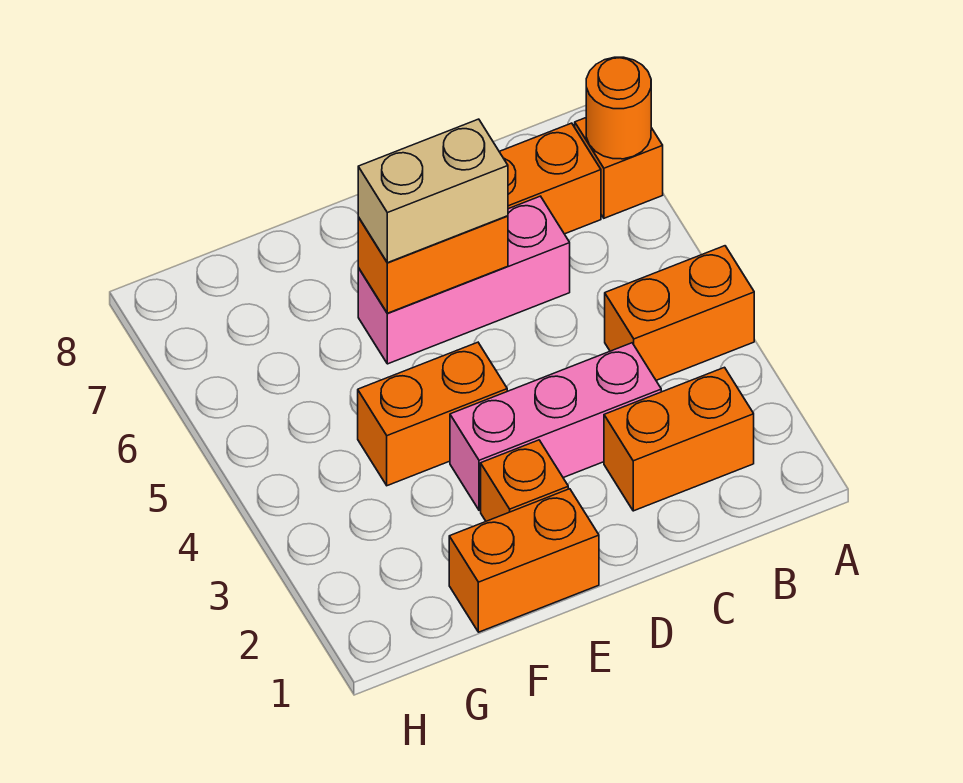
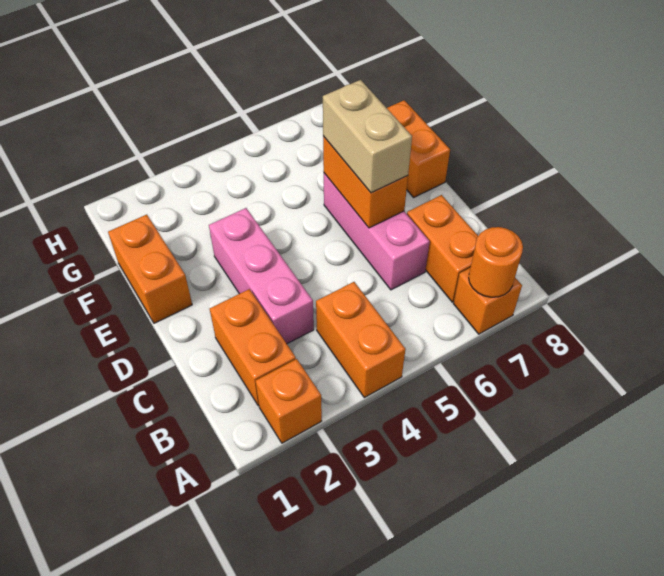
orange brick E2 level 1 -> orange brick A2 level 1
orange brick E4:F4 level 1 -> orange brick E8:F8 level 1

